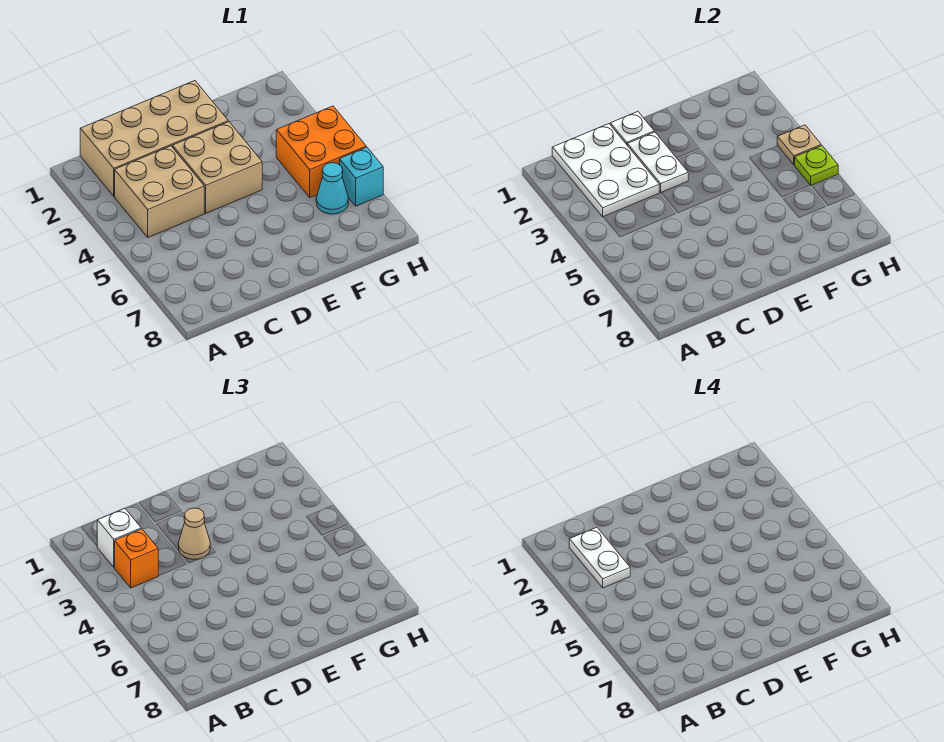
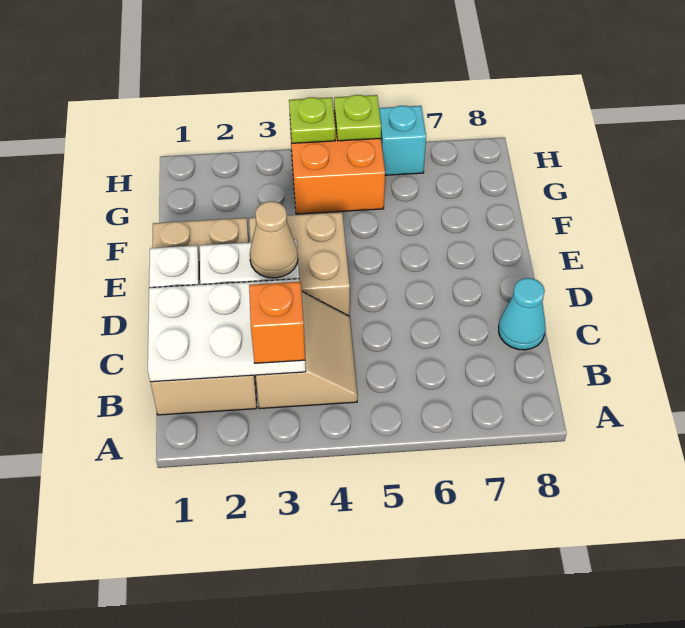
white brick B2 level 3 -> none
white plate B2:B3 level 4 -> none
tan brick B3:C4 level 1 -> tan slope B3:C4 level 1 top 3
cyan cone G6 level 1 -> cyan cone C8 level 1
tan plate H4 level 2 -> lime plate H4 level 2

